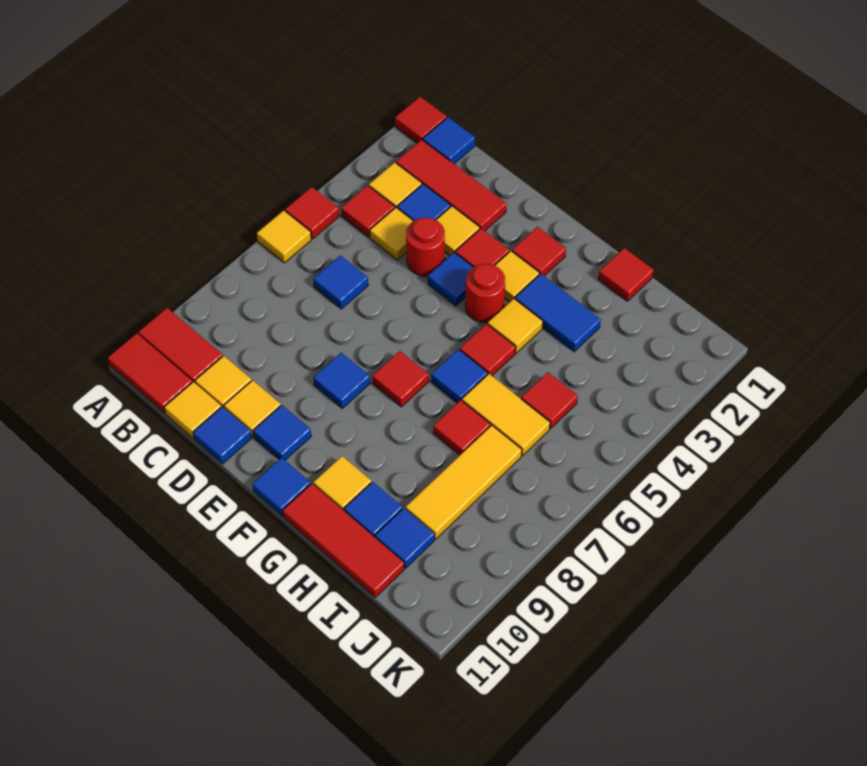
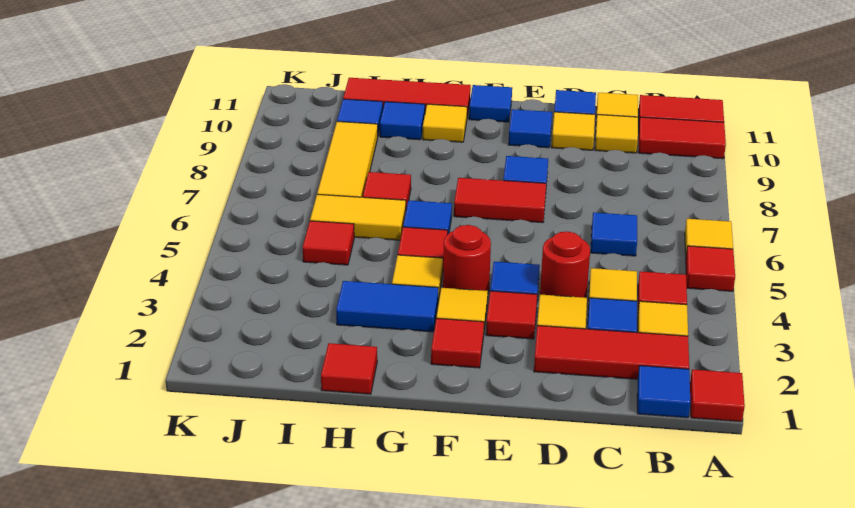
red tile F7 level 1 -> red tile E7:F7 level 1

